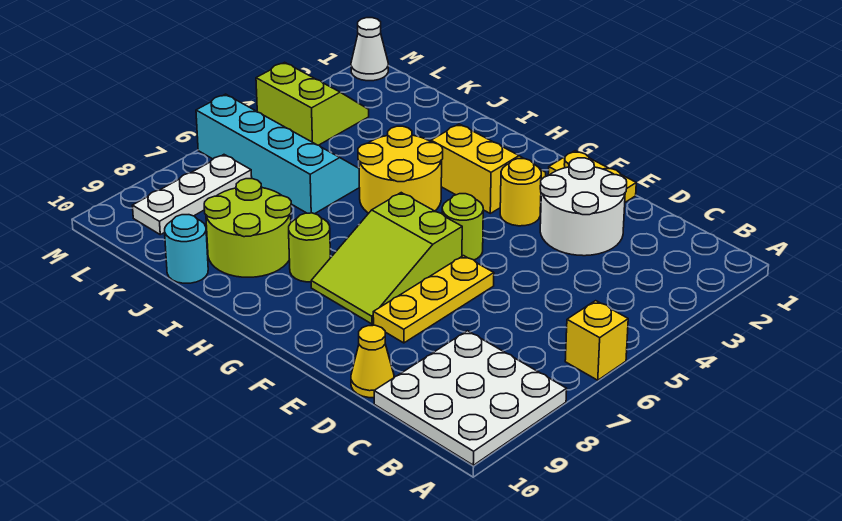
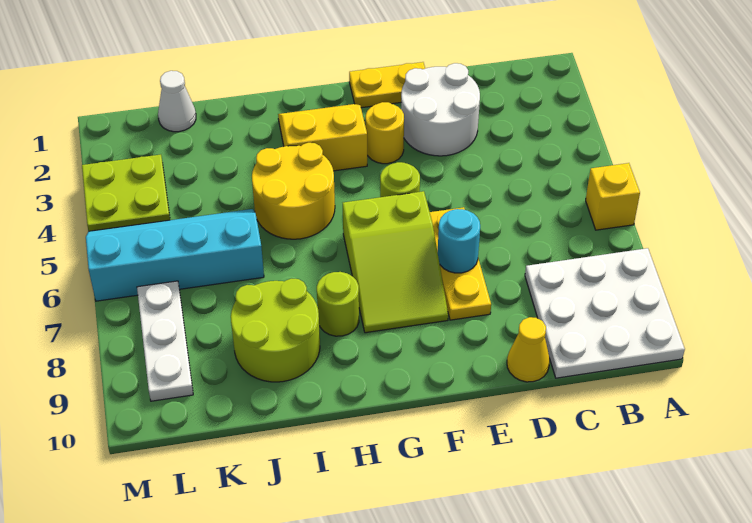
cyan round brick J10 level 1 -> cyan round brick E7 level 2
lime slope L3:M4 level 1 top 4 -> lime plate L3:M4 level 1
white cone M1 level 1 -> white cone K1 level 1

